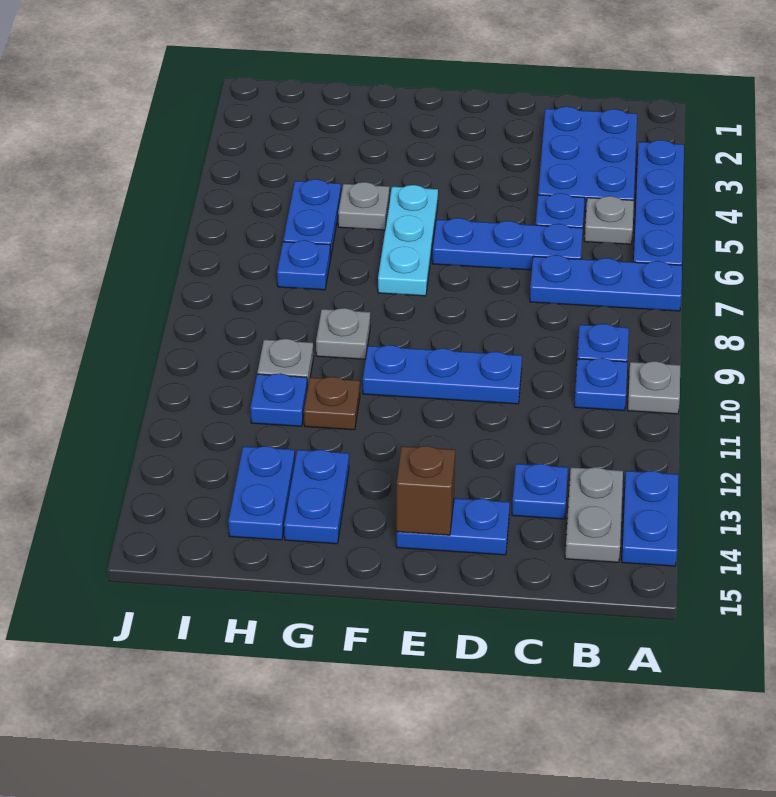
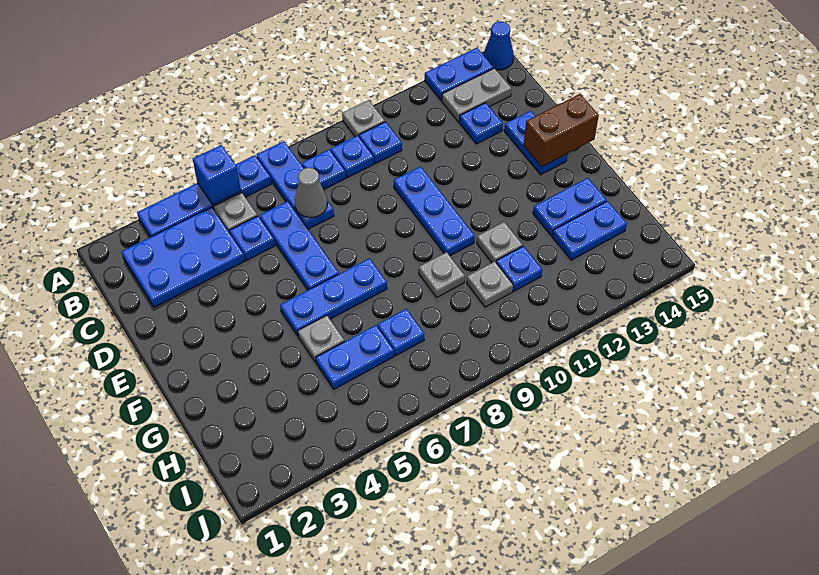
none -> blue brick A5 level 2
none -> blue cone A15 level 1
none -> blue plate B8 level 1
none -> grey cone C7 level 2
brown brick E14 level 2 -> brown brick E14:E15 level 2
cyan plate F5:F7 level 1 -> blue plate F5:F7 level 1
brown plate G11 level 1 -> grey plate G11 level 1

